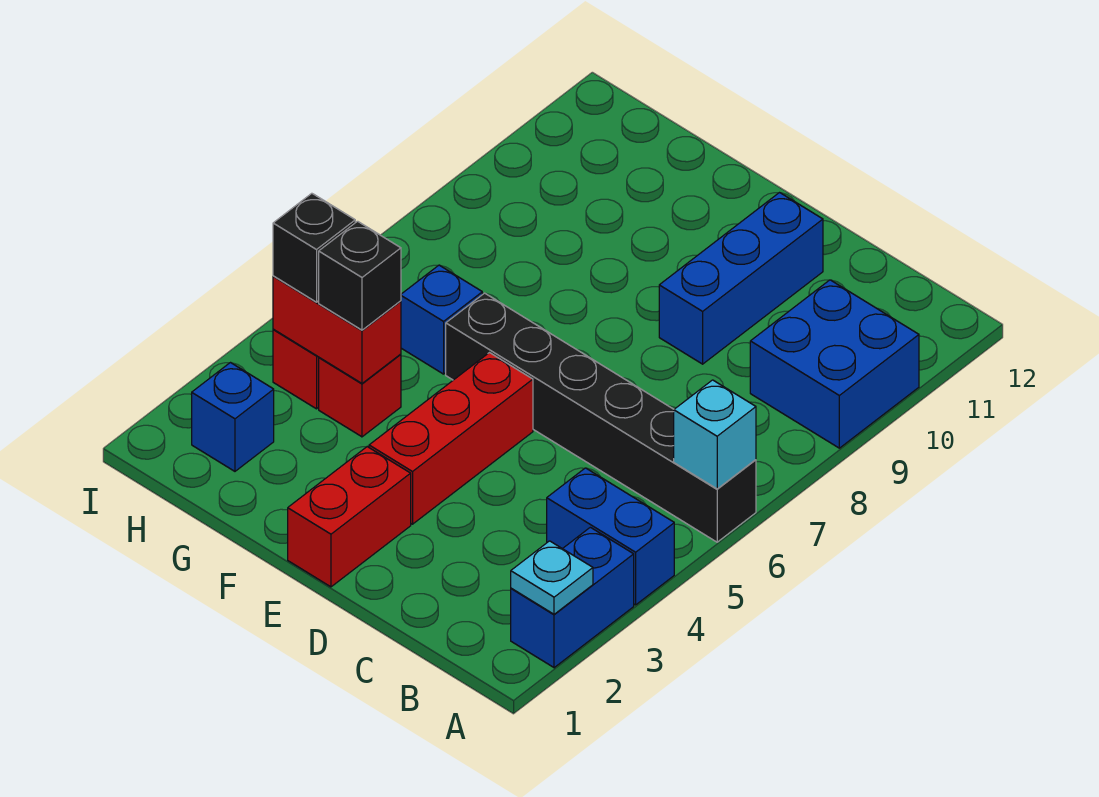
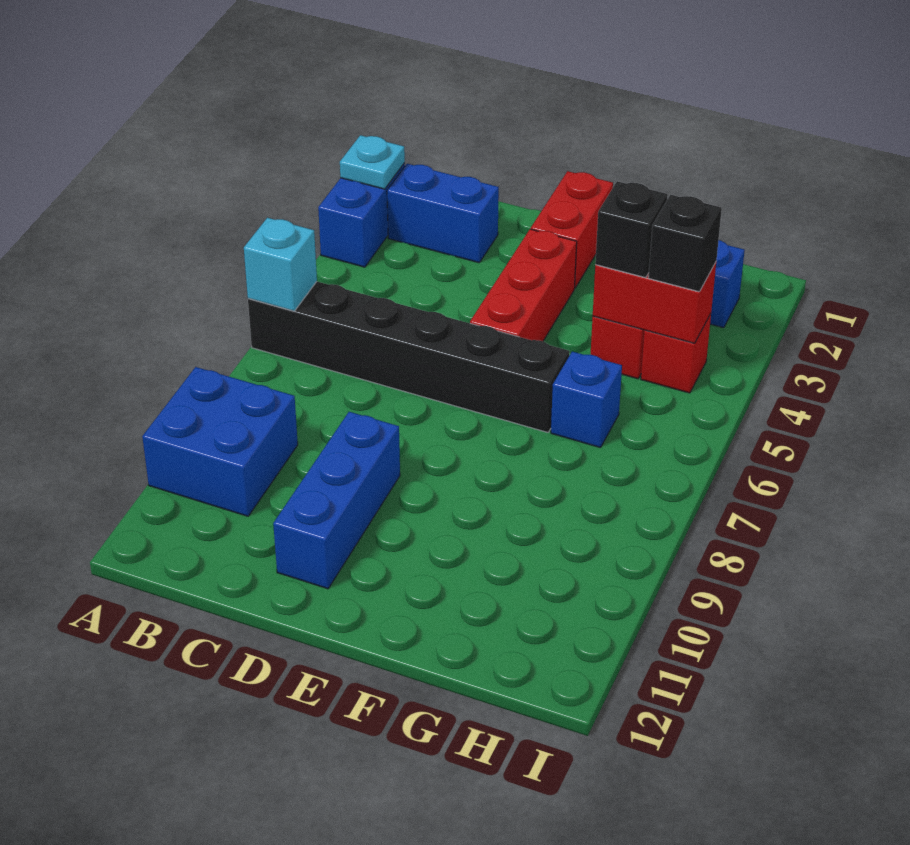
blue brick A4:B4 level 1 -> blue brick B2:C2 level 1

